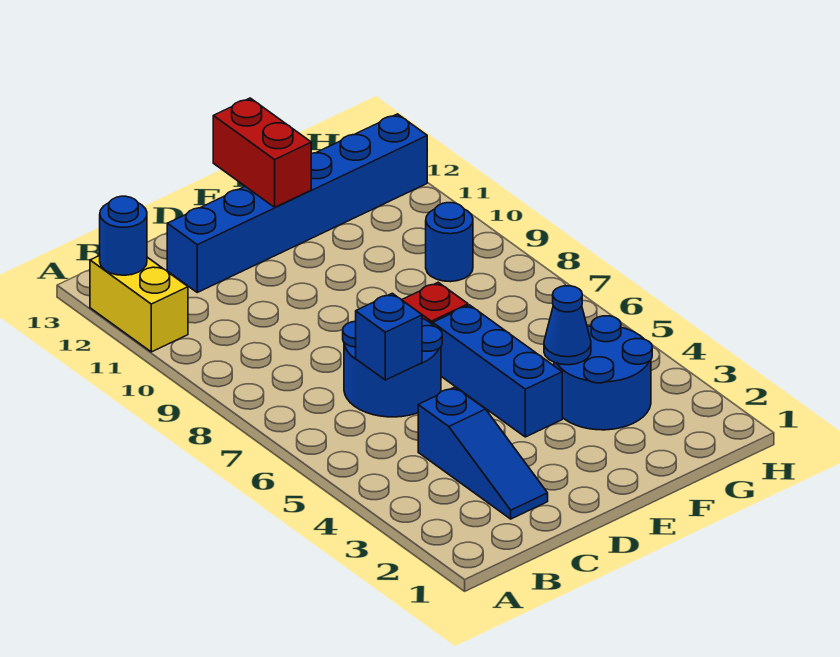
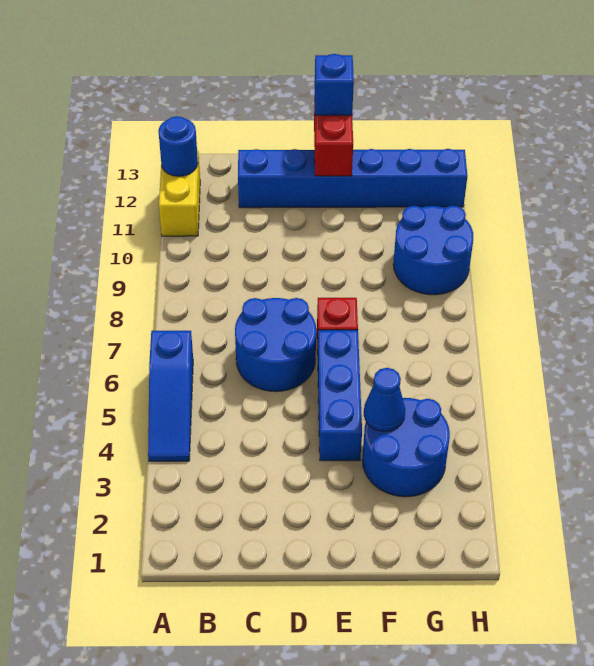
blue slope C2:C4 level 1 top 4 -> blue slope A4:A6 level 1 top 6
blue brick C6 level 2 -> blue brick E13 level 3
blue round brick G9 level 1 -> blue round brick G9:H10 level 1

